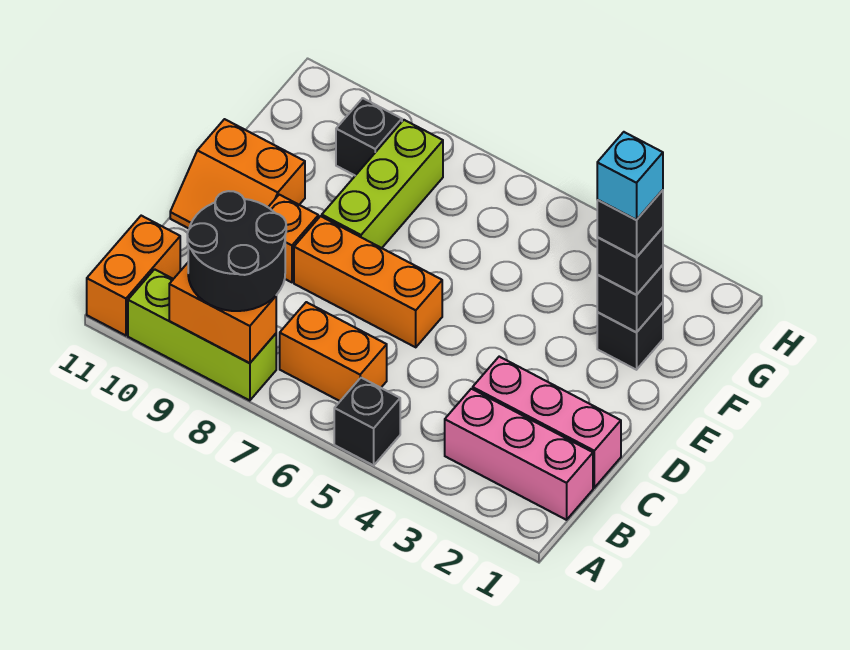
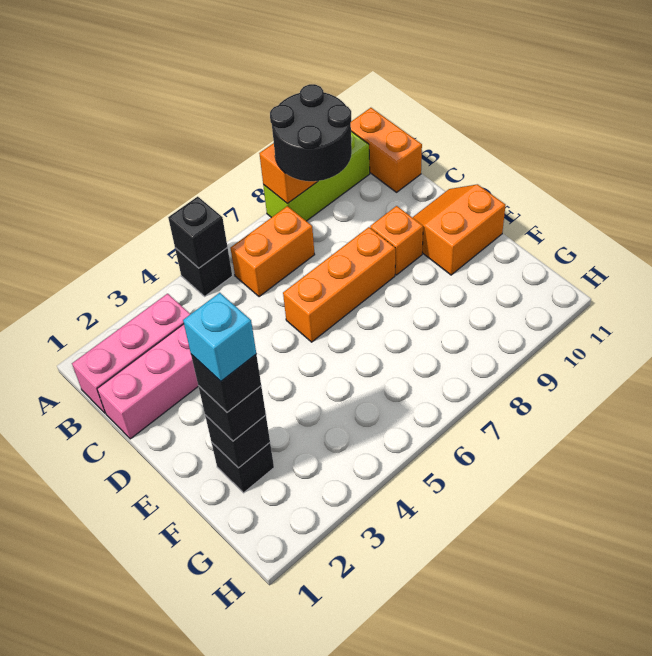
lime brick E8:G8 level 1 -> none
black brick G9 level 1 -> black brick A5 level 2

